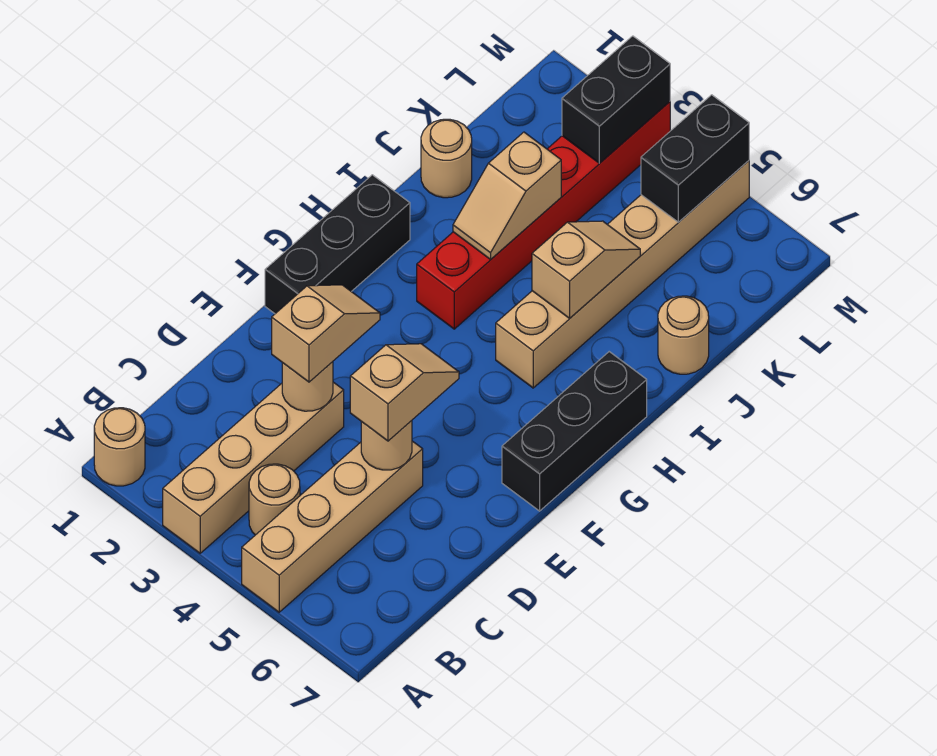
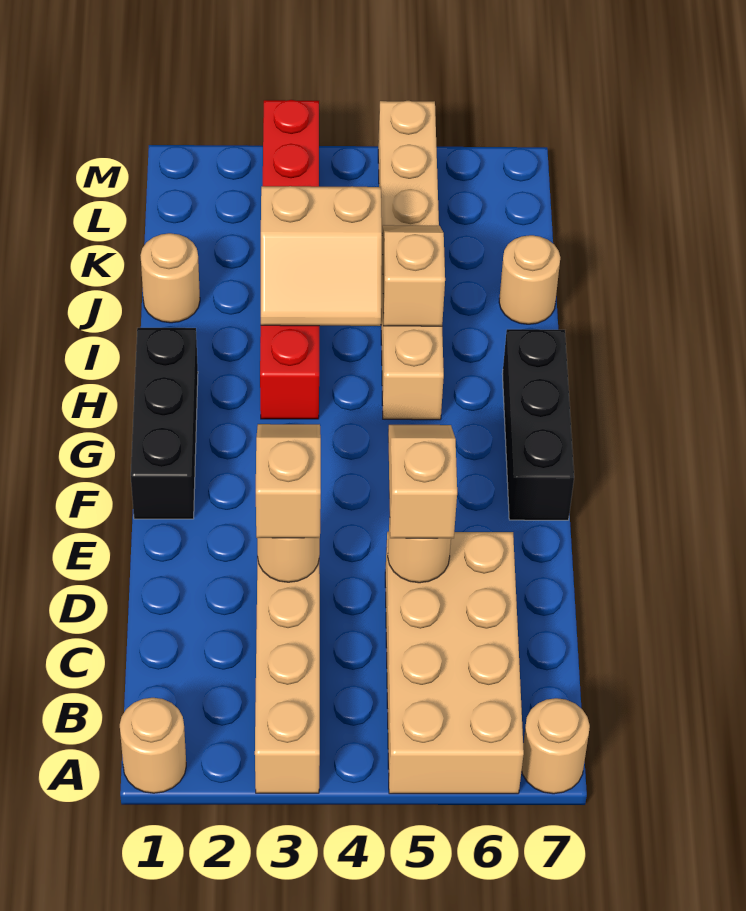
tan brick A5:D5 level 1 -> tan brick A5:D6 level 1
tan round brick B4 level 1 -> tan round brick A7 level 1
tan slope I3:J3 level 2 top J -> tan slope I3:J4 level 2 top J
black brick L3:M3 level 2 -> none
black brick L5:M5 level 2 -> none

